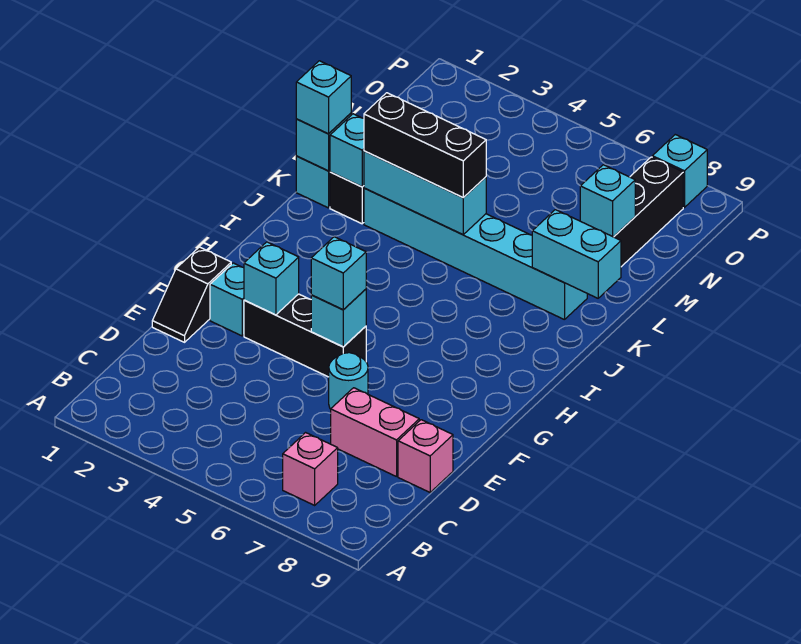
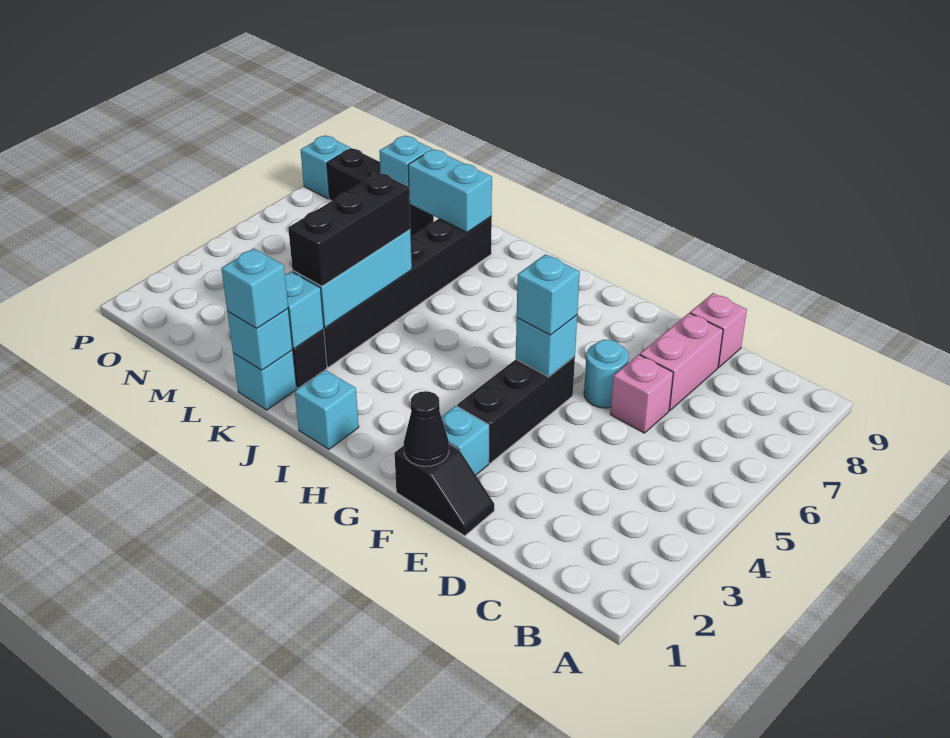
pink brick B7 level 1 -> pink brick D6 level 1
none -> black cone F1 level 2
cyan brick F3 level 2 -> cyan brick I1 level 1
cyan brick K3:K8 level 1 -> black brick K3:K8 level 1
cyan brick K8:K9 level 2 -> cyan brick K8:L8 level 2

